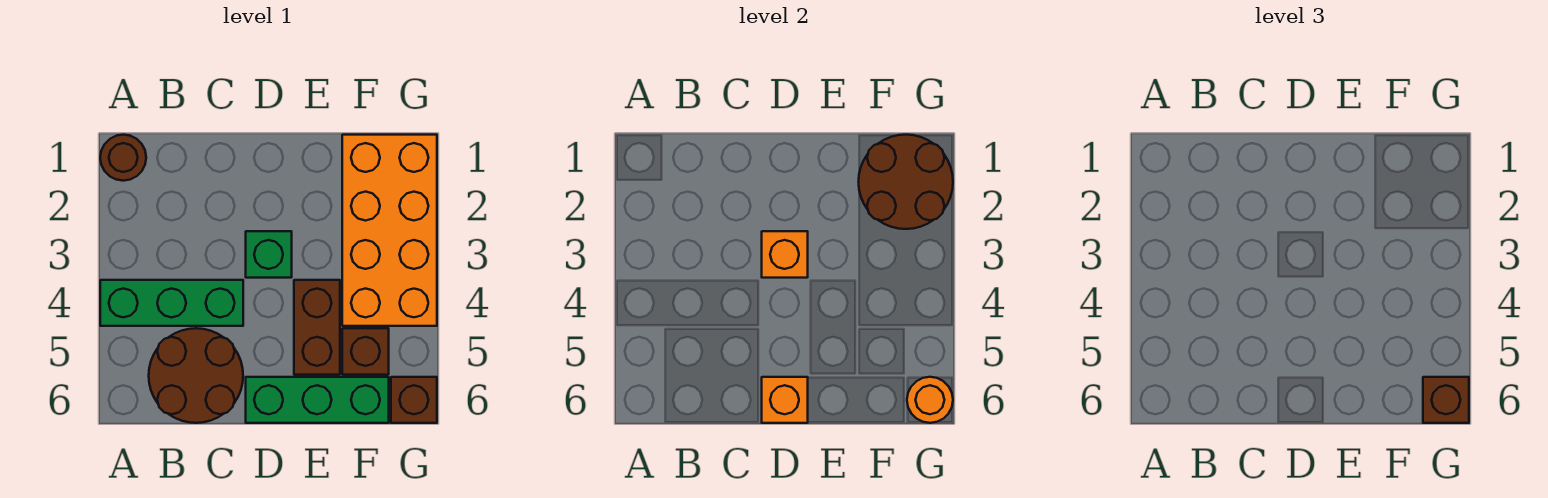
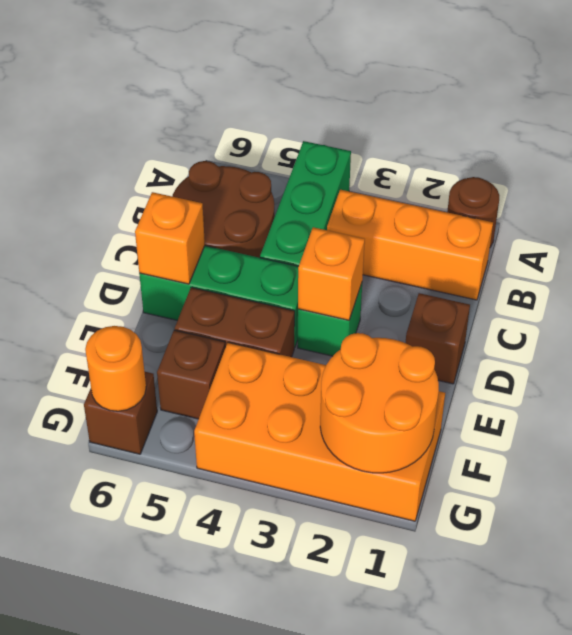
none -> orange brick B1:B3 level 1
green brick D6:F6 level 1 -> green brick D4:D6 level 1
brown round brick F1:G2 level 2 -> orange round brick F1:G2 level 2
brown brick G6 level 3 -> brown brick D1 level 1

